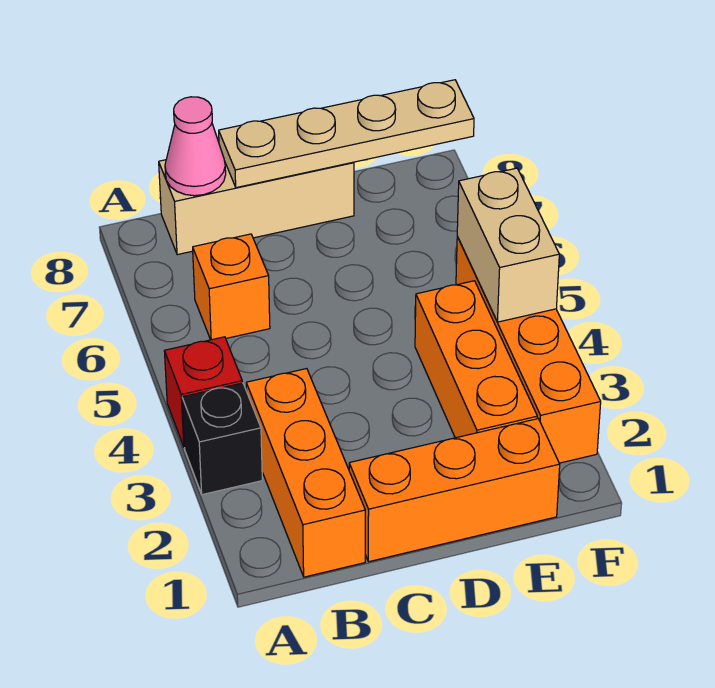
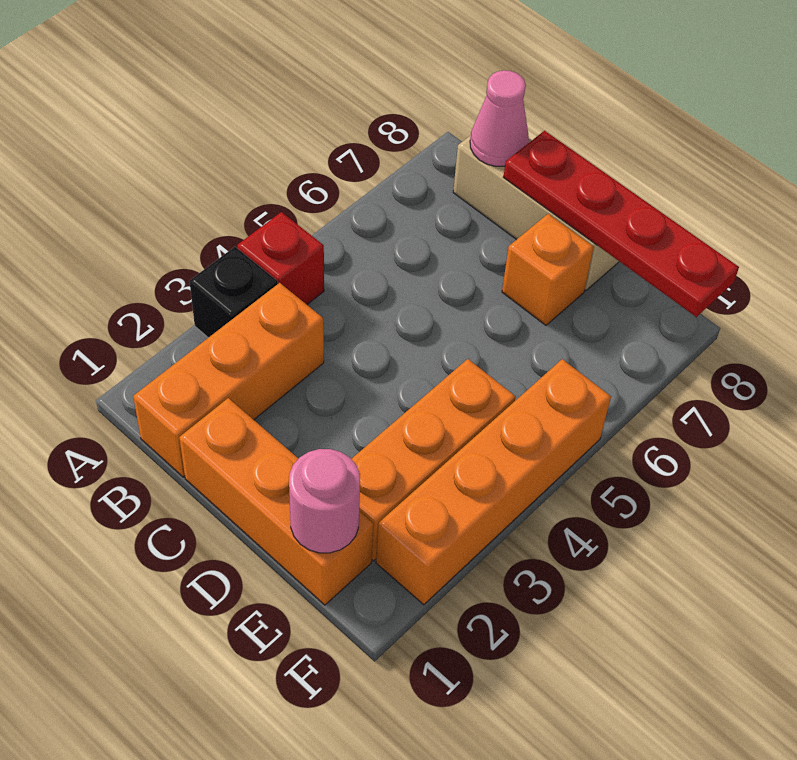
orange brick B6 level 1 -> orange brick D7 level 1
tan plate C8:F8 level 2 -> red plate C8:F8 level 2
none -> pink round brick E1 level 2
tan brick F4:F5 level 2 -> none

